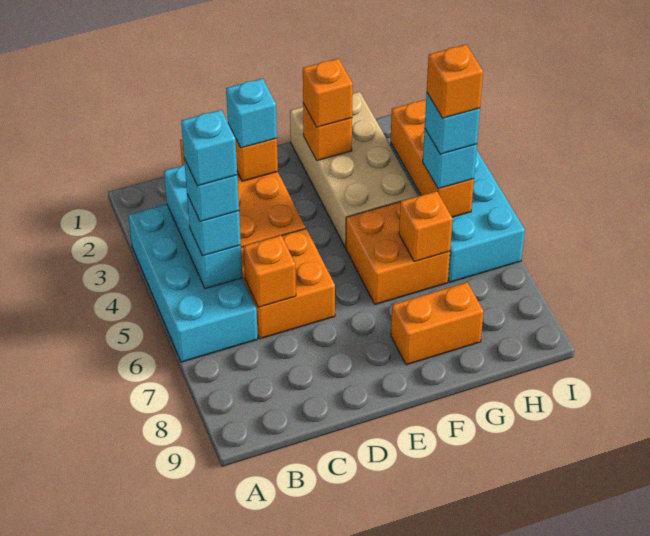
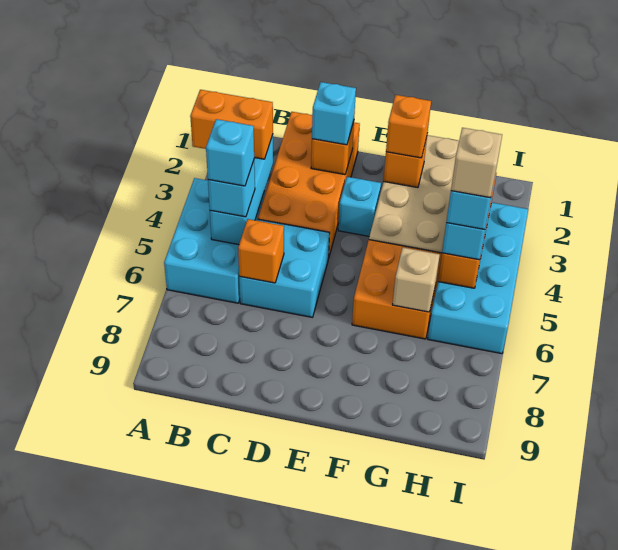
cyan brick A3:B6 level 1 -> cyan brick A4:B6 level 1
cyan brick B5 level 5 -> cyan brick E3 level 1
orange brick C5:D6 level 1 -> cyan brick C5:D6 level 1
orange brick F8:G8 level 1 -> orange brick A3:B3 level 3
orange brick G6 level 2 -> tan brick G6 level 2
orange brick H5 level 5 -> tan brick H5 level 5

